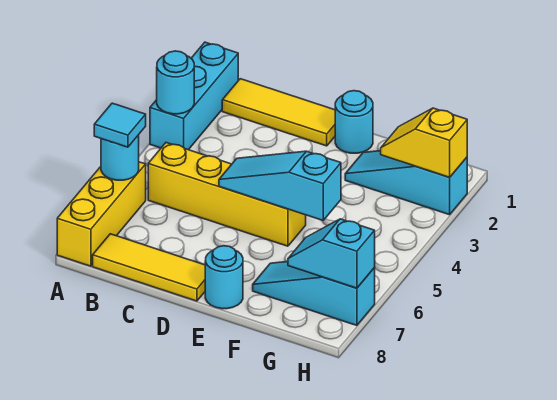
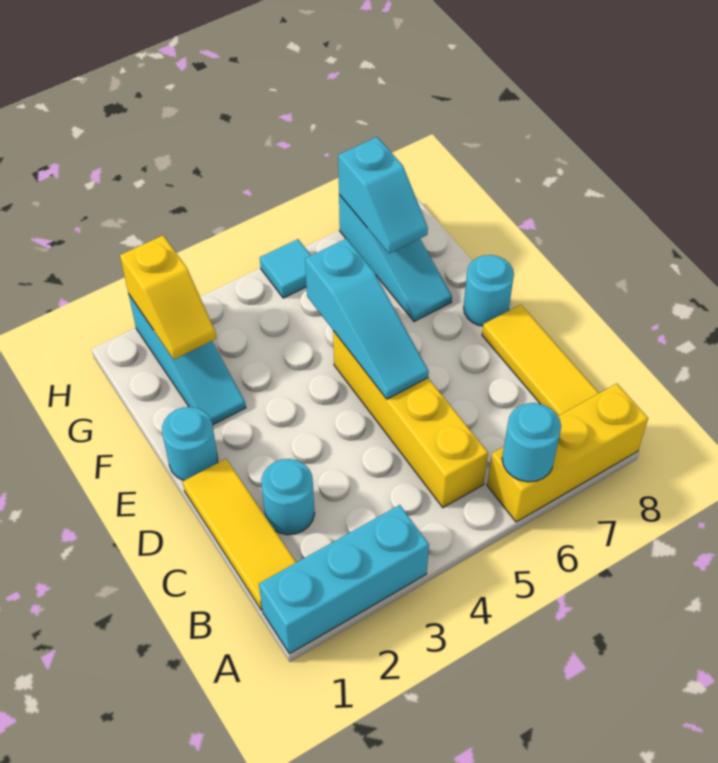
cyan round brick A3 level 2 -> cyan round brick C2 level 1
cyan tile A6 level 3 -> cyan tile H5 level 1

